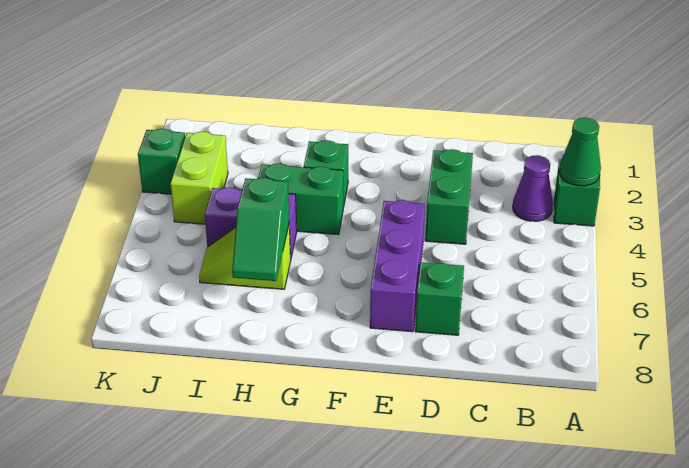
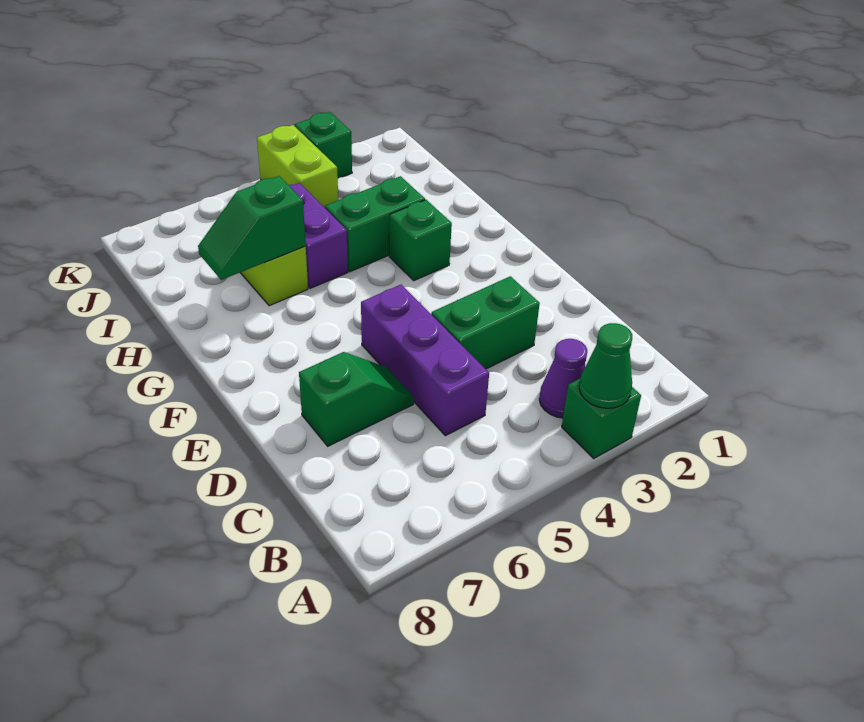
purple brick E5:E7 level 1 -> purple brick C5:E5 level 1
green brick G4:H4 level 1 -> green brick H3:H4 level 1
lime brick J3:J4 level 1 -> lime brick J4:K4 level 1

